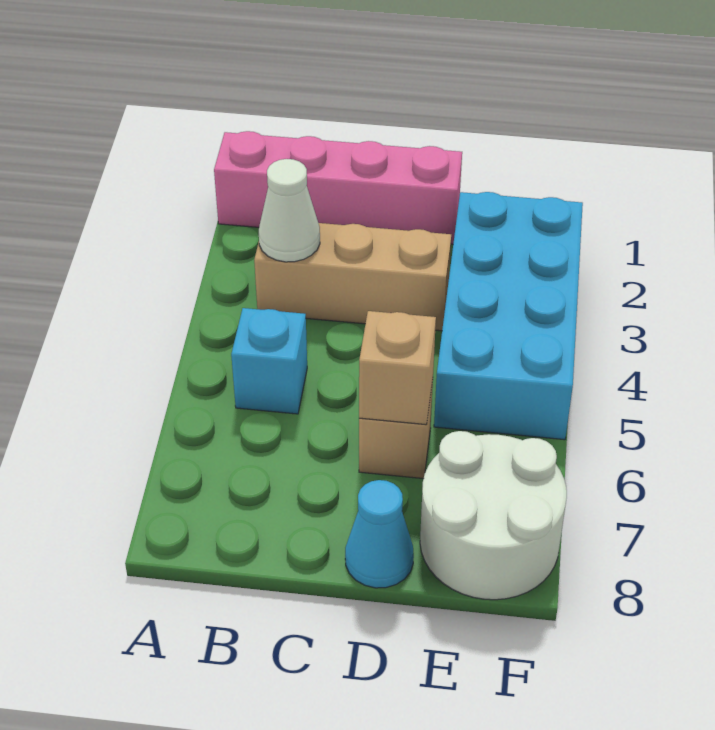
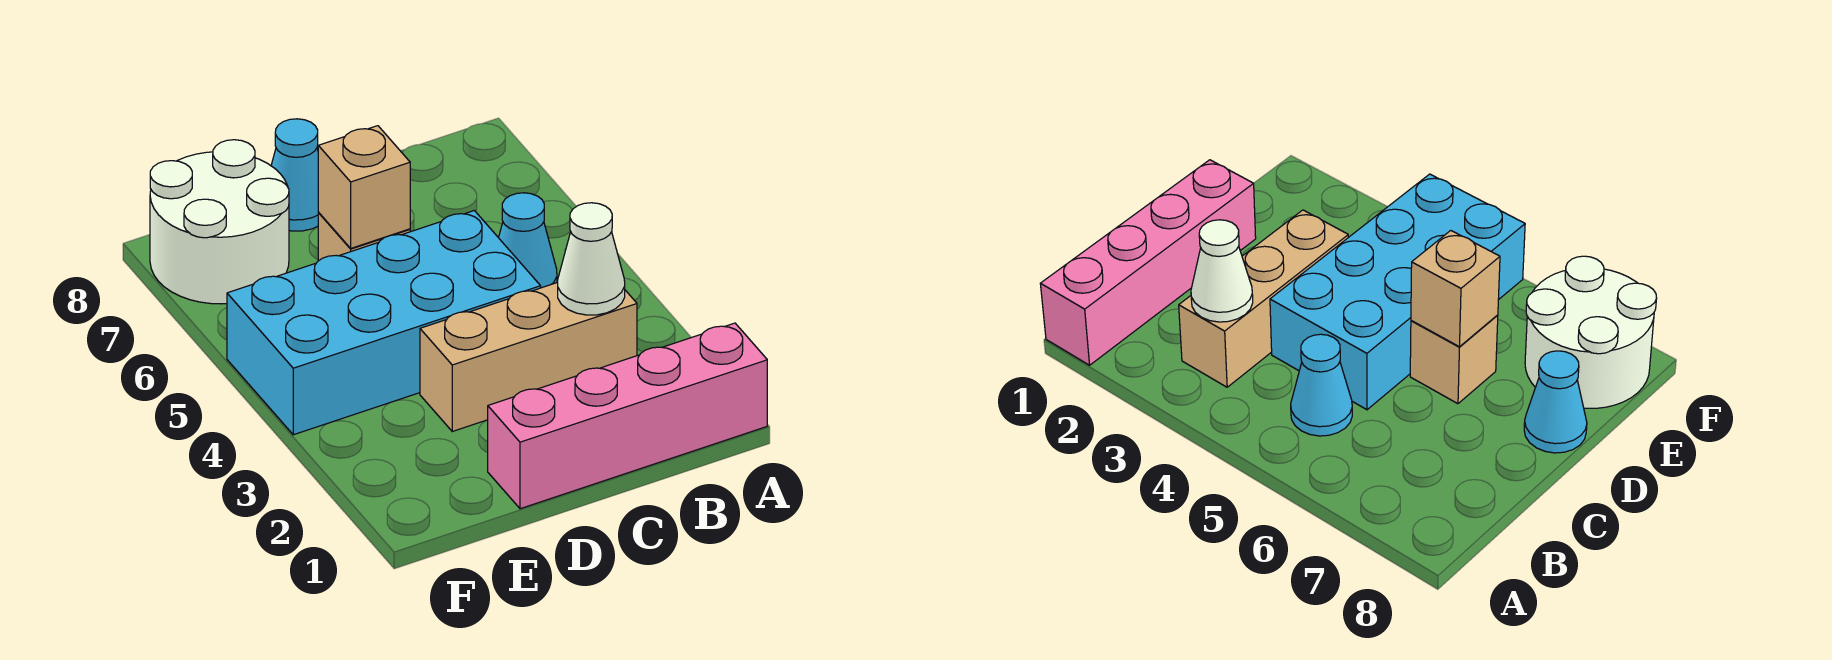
cyan brick B5 level 1 -> cyan cone B5 level 1
cyan brick E2:F5 level 1 -> cyan brick C4:F5 level 1

